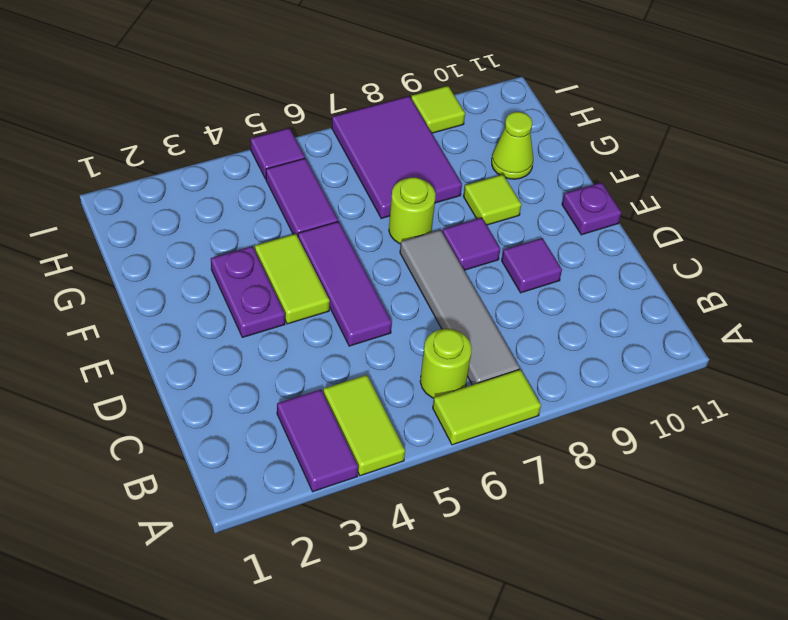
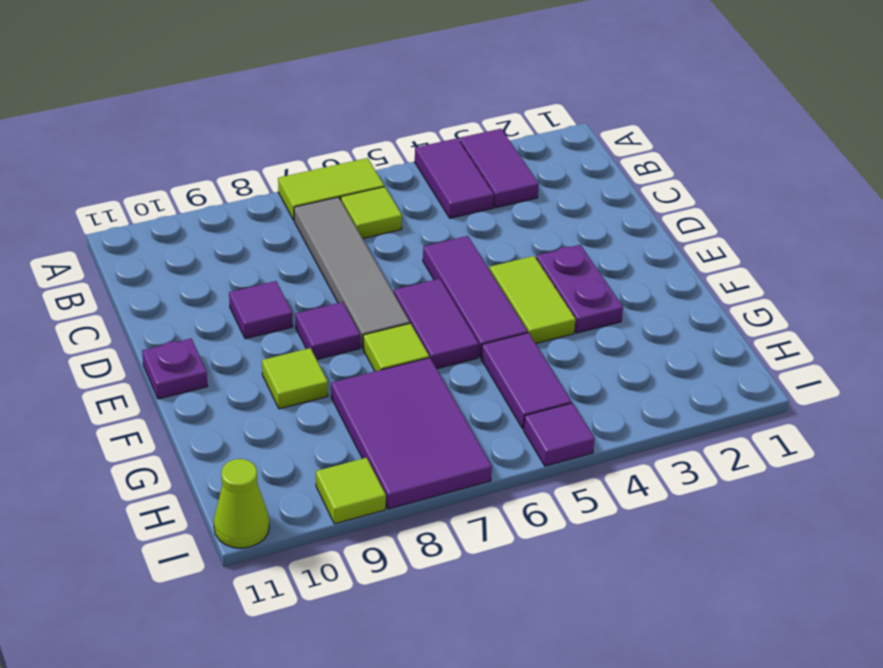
lime tile A4:B4 level 1 -> purple tile A4:B4 level 1
lime round brick B6 level 1 -> lime tile B6 level 1
none -> purple tile E6:F6 level 1
lime round brick F7 level 1 -> lime tile F7 level 1
lime cone G10 level 1 -> lime cone I11 level 1

